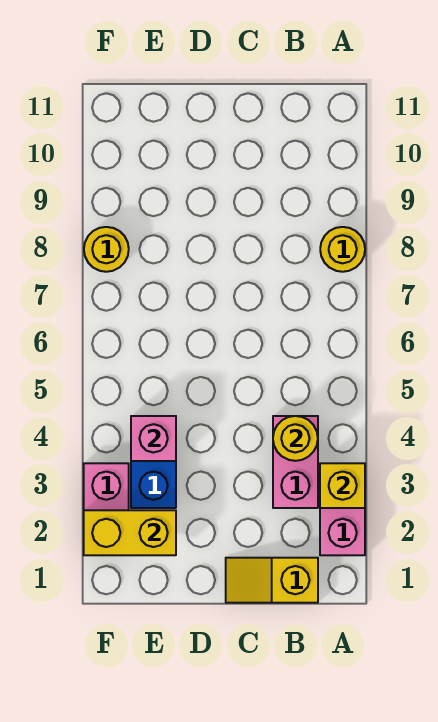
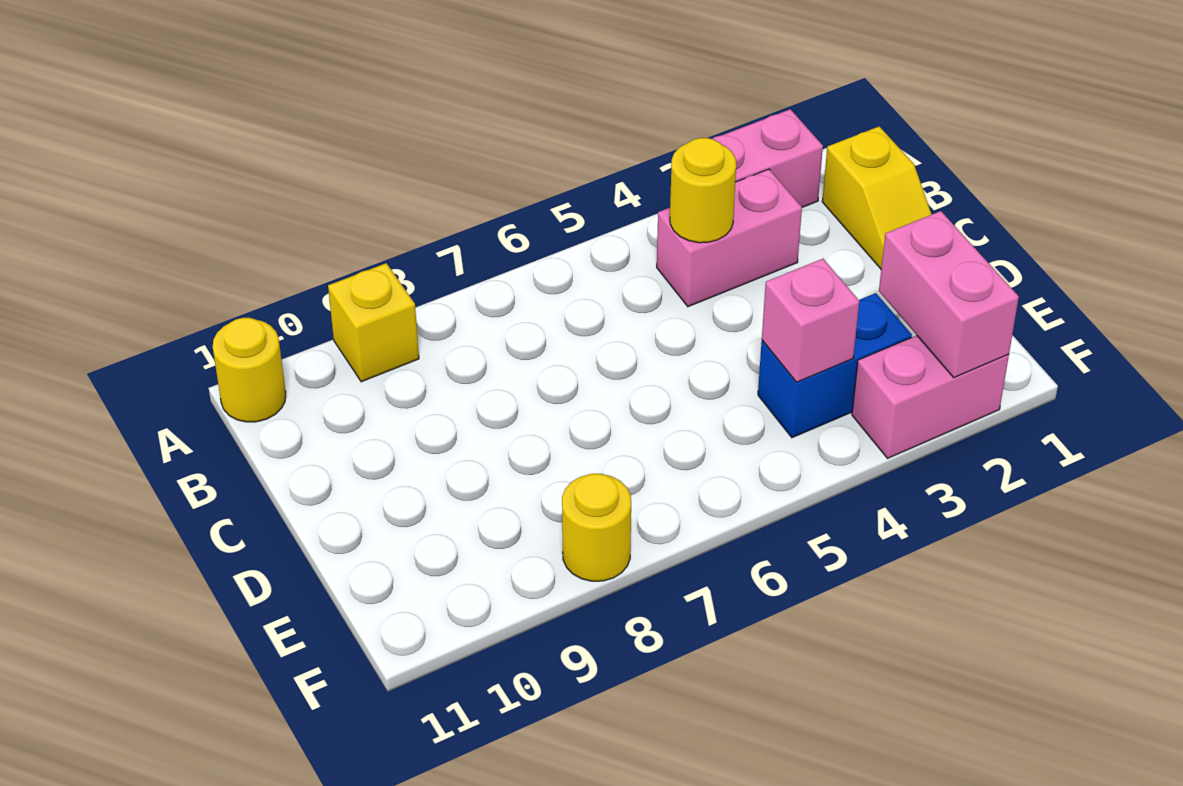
yellow brick A3 level 2 -> yellow brick A9 level 1
yellow round brick A8 level 1 -> yellow round brick A11 level 1
yellow brick E2:F2 level 2 -> pink brick E2:F2 level 2

